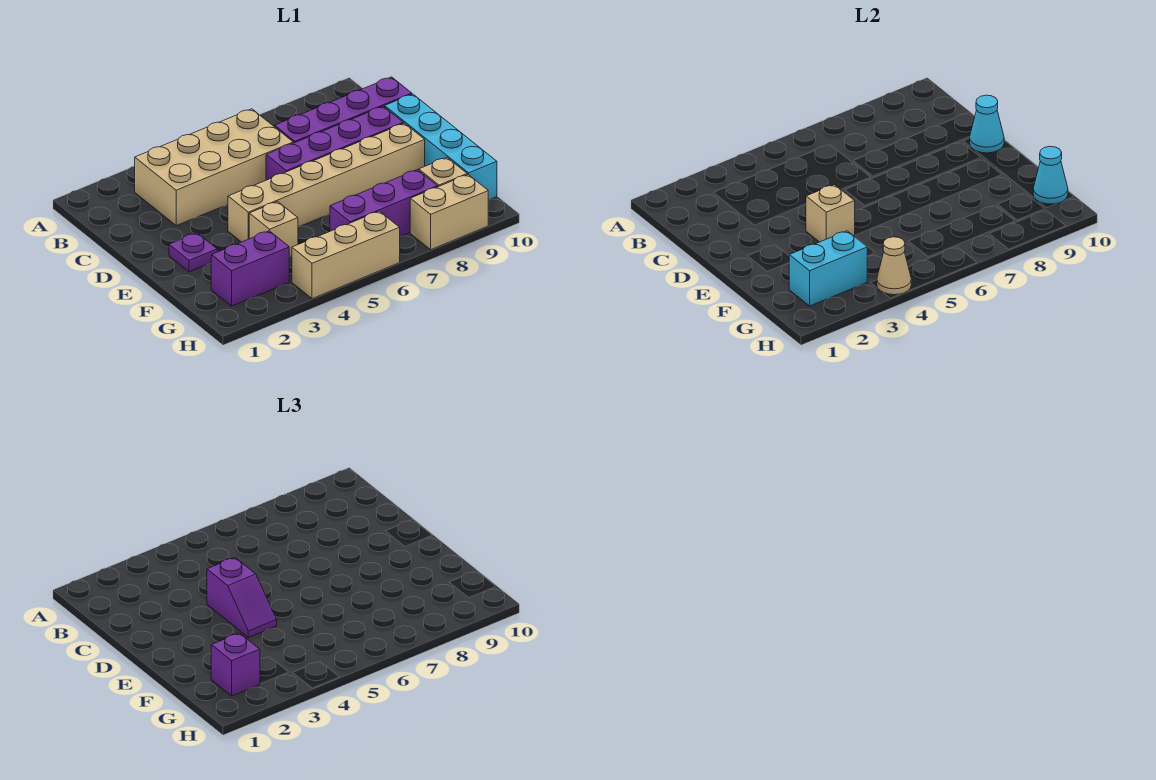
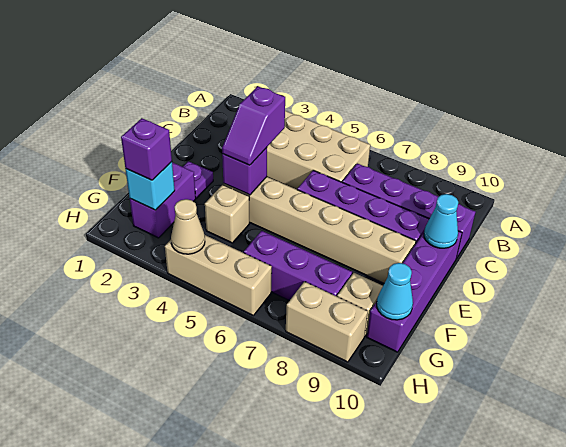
cyan brick D10:G10 level 1 -> purple brick D10:G10 level 1
tan brick E4 level 2 -> purple brick E4 level 2
purple brick G2:G3 level 1 -> purple brick F2:G2 level 1
cyan brick G2:G3 level 2 -> cyan brick G2 level 2

